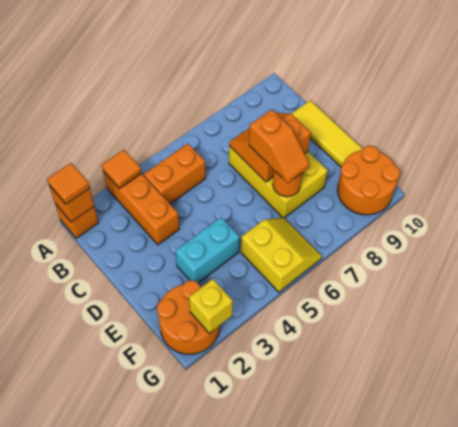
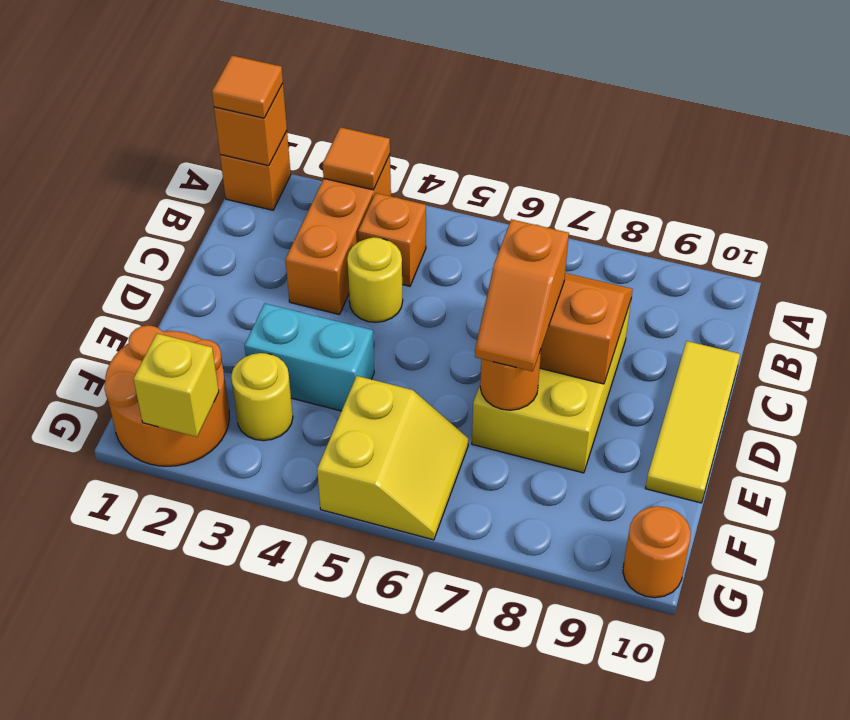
orange brick B4:B5 level 1 -> orange brick B4 level 1
none -> yellow round brick C4 level 1
none -> yellow round brick F3 level 1
orange round brick F9:G10 level 1 -> orange round brick G10 level 1

